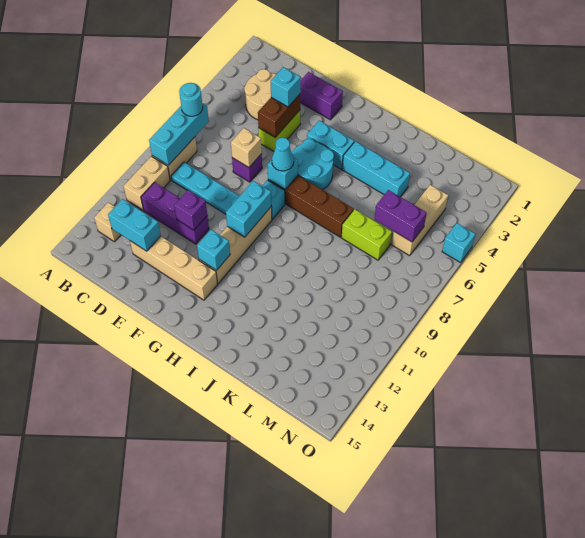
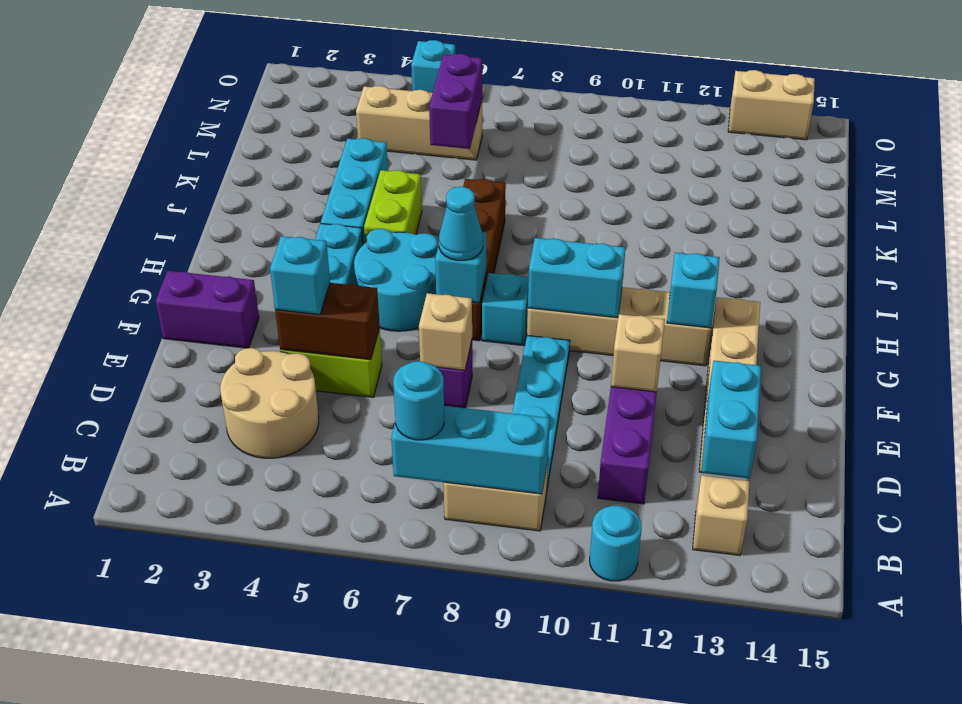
none -> cyan round brick A11 level 1
tan brick B10:B11 level 1 -> tan brick O13:O14 level 1
purple brick E2:F2 level 1 -> purple brick F1:F2 level 1
purple brick E11 level 2 -> tan brick E11 level 2
lime brick K7:L7 level 1 -> lime brick I5:J5 level 1

